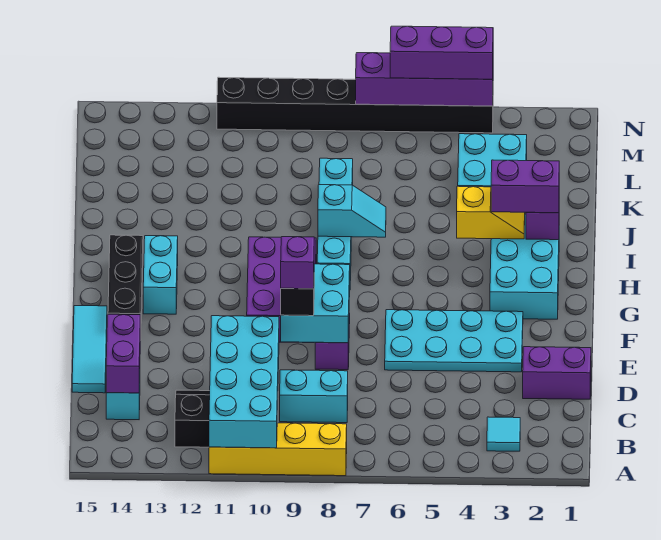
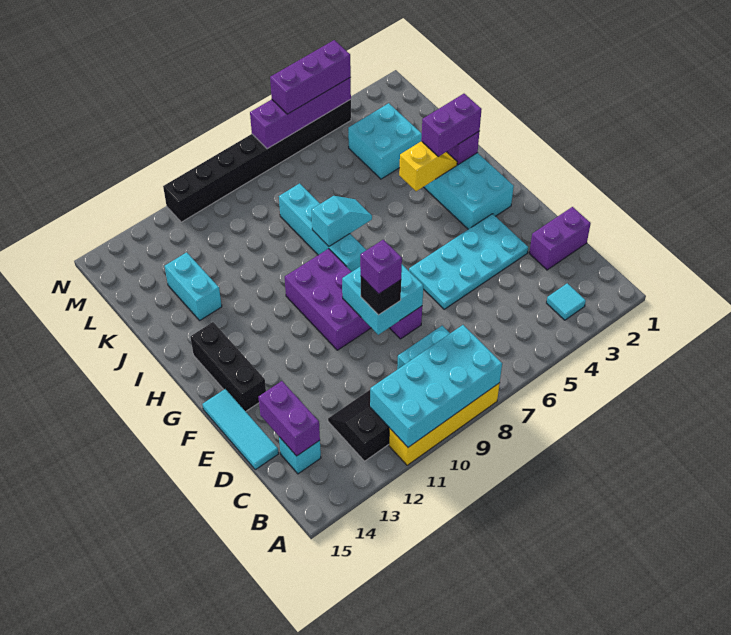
cyan brick A10:D11 level 2 -> cyan brick A8:B11 level 2
cyan brick G13:H13 level 1 -> cyan brick J13:K13 level 1

